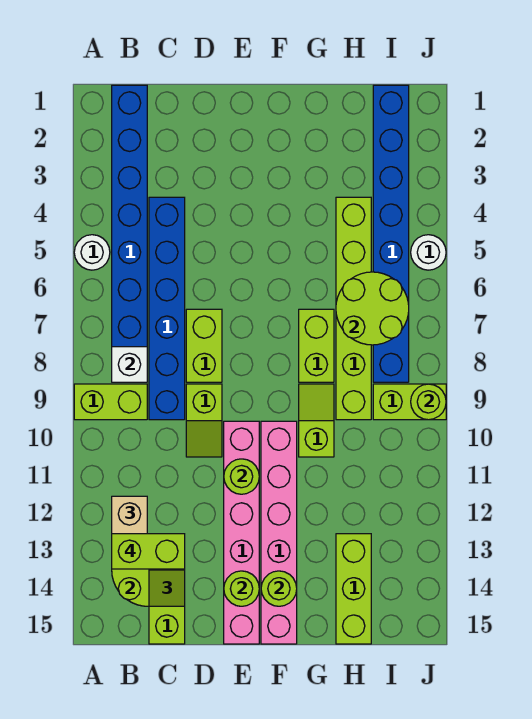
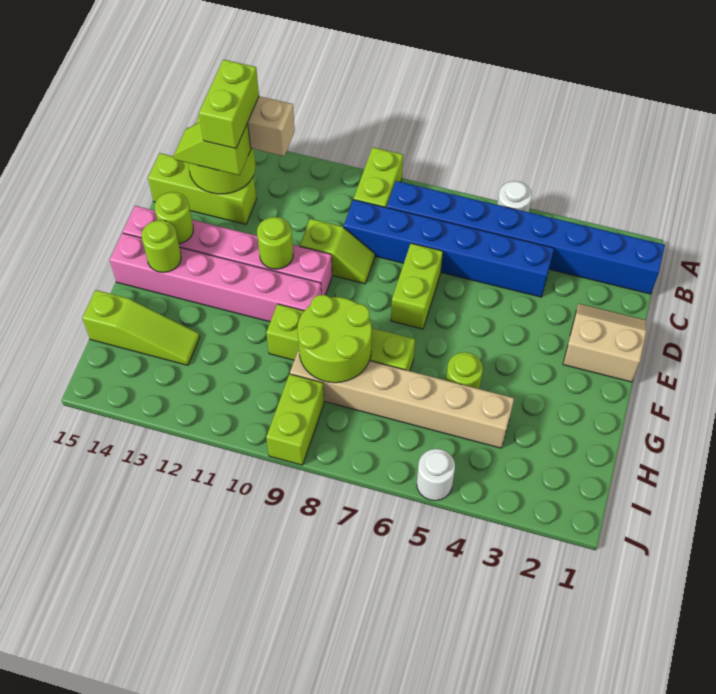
white brick B8 level 2 -> none
none -> tan slope D1:E2 level 1 top E
lime brick D7:D8 level 1 -> lime brick D7:E7 level 1
lime slope D9:D10 level 1 top 9 -> lime slope D9:D10 level 1 top 10
lime brick H4:H9 level 1 -> tan brick H4:H9 level 1
lime round brick H6:I7 level 2 -> lime round brick G8:H9 level 2
lime brick H13:H15 level 1 -> lime slope H13:H15 level 1 top 15
blue brick I1:I8 level 1 -> none
lime round brick J9 level 2 -> lime round brick G5 level 1

